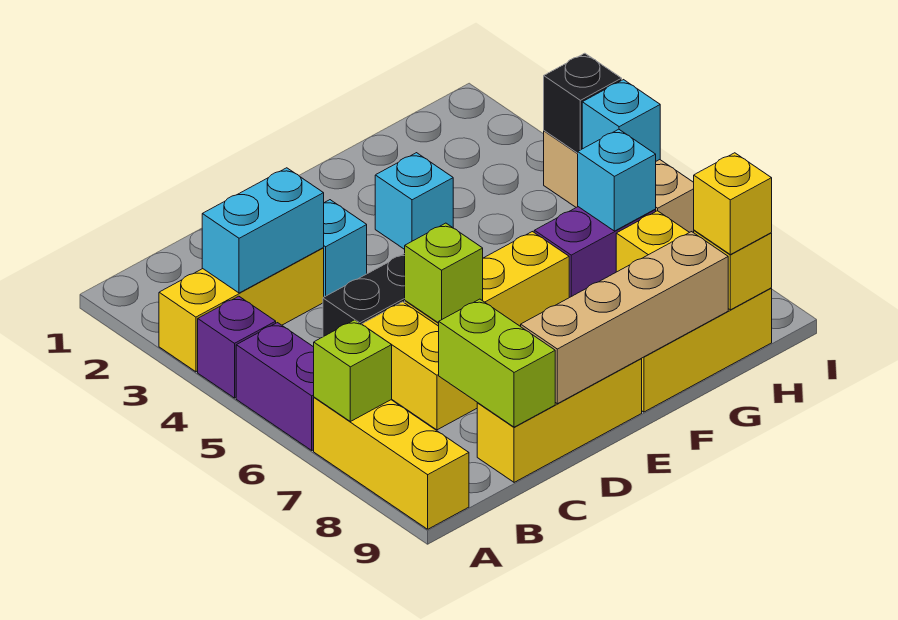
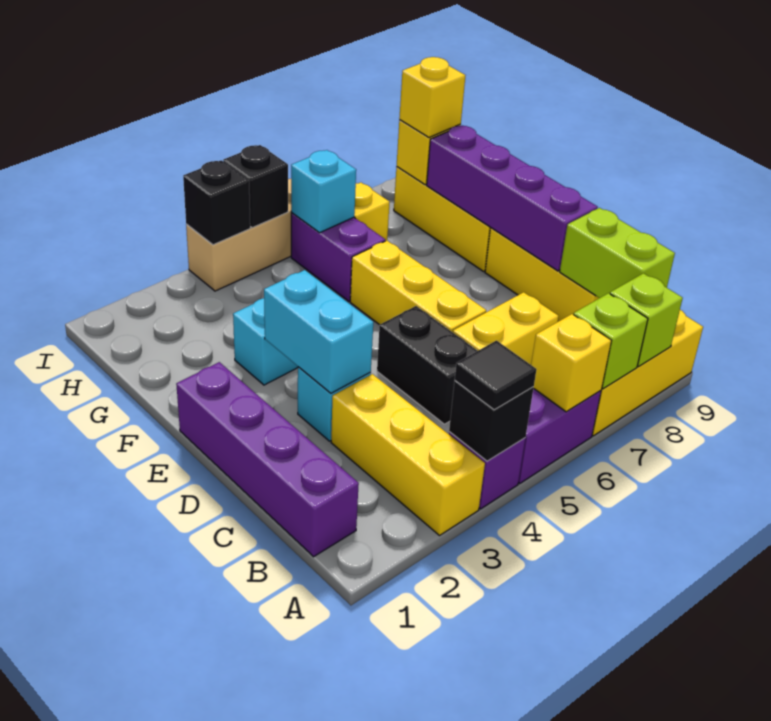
none -> black brick A4 level 2
none -> black tile A4 level 3
none -> yellow brick A6 level 2
none -> purple brick B1:E1 level 1
cyan brick B3:C3 level 2 -> cyan brick D3:E3 level 2
lime brick C8:C9 level 2 -> lime brick B9:C9 level 2
lime brick D6 level 2 -> lime brick A8 level 2
tan brick D9:G9 level 2 -> purple brick D9:G9 level 2
cyan brick I5 level 2 -> black brick I5 level 2

